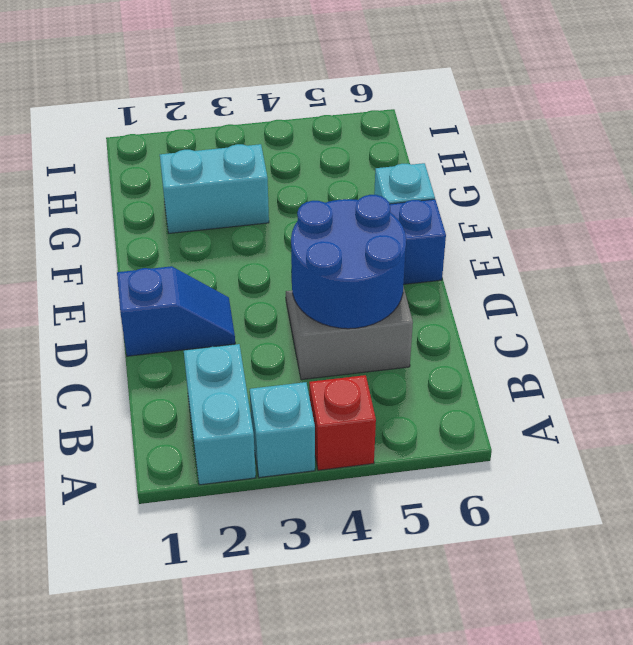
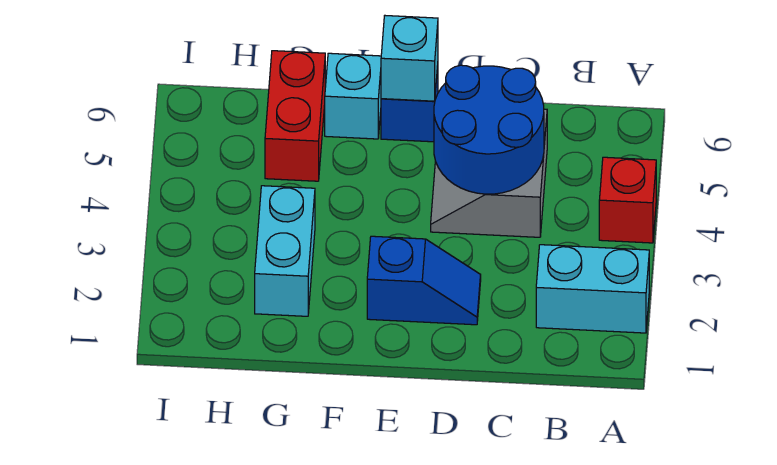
cyan brick A3 level 1 -> cyan brick E6 level 2
blue slope D1:D2 level 1 top 1 -> blue slope D2:E2 level 1 top E
none -> red brick G5:G6 level 1

